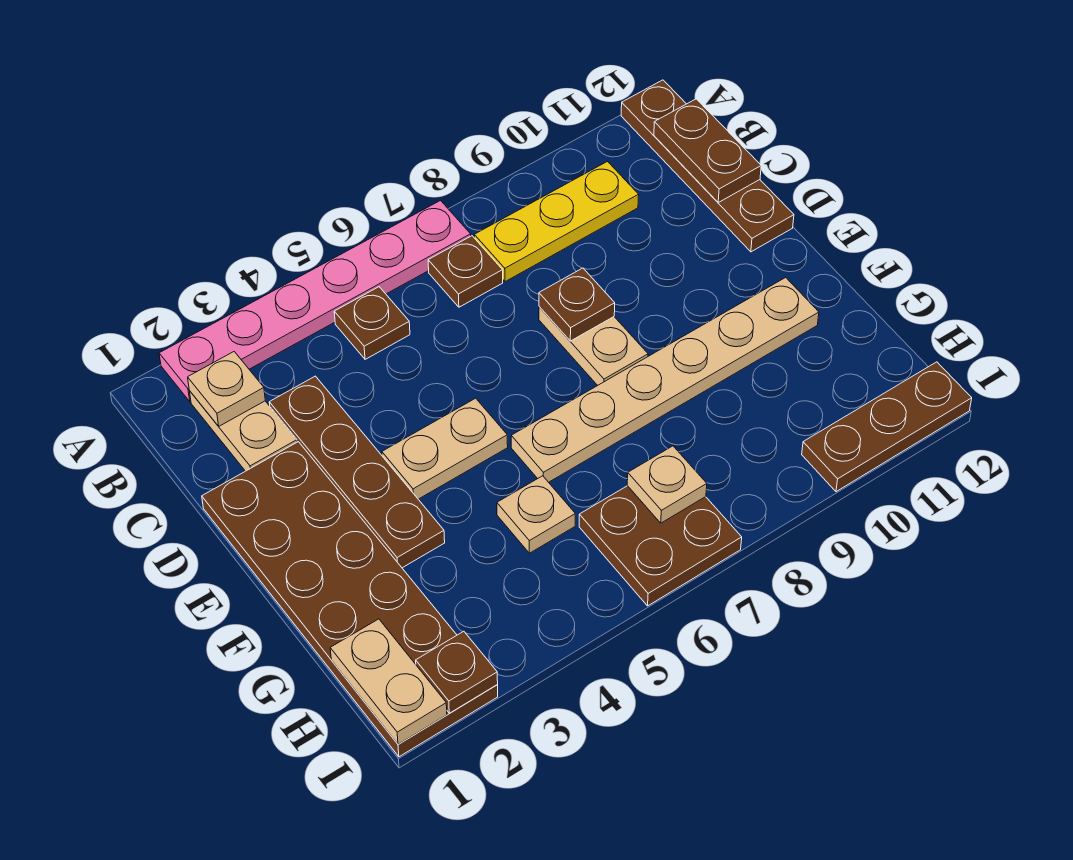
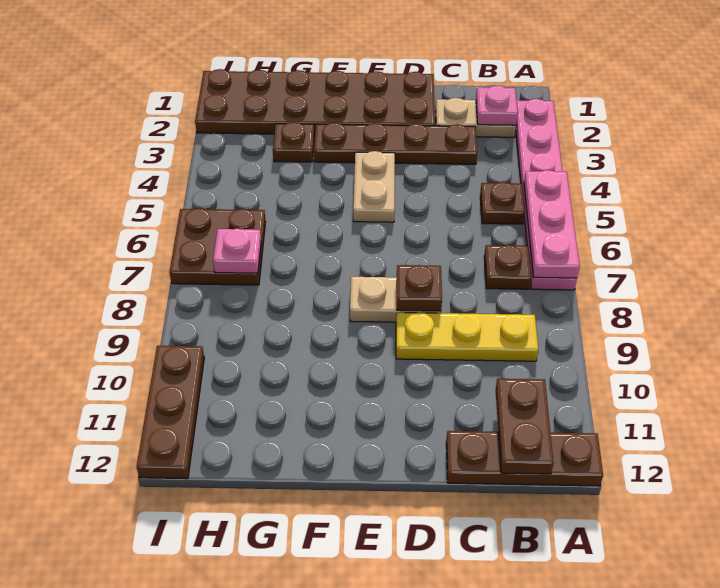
none -> pink plate A5:A7 level 2
brown plate A12:D12 level 1 -> brown plate A12:C12 level 1
tan plate B2 level 2 -> pink plate B2 level 2
yellow plate B8:B10 level 1 -> yellow plate B9:D9 level 1
brown plate B12:C12 level 2 -> brown plate B11:B12 level 2
tan plate F6:F11 level 1 -> none
tan plate G5 level 1 -> none
tan plate H1:I1 level 2 -> none
tan plate H7 level 2 -> pink plate H7 level 2
brown plate I2 level 2 -> brown plate G3 level 1

